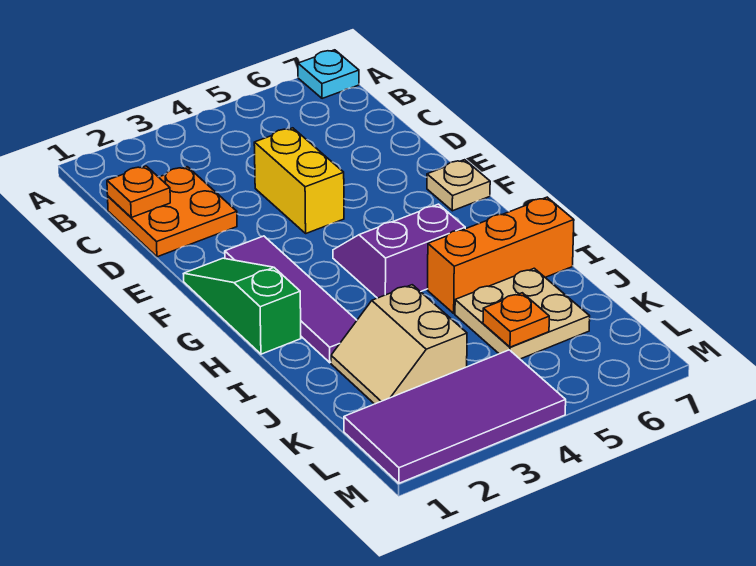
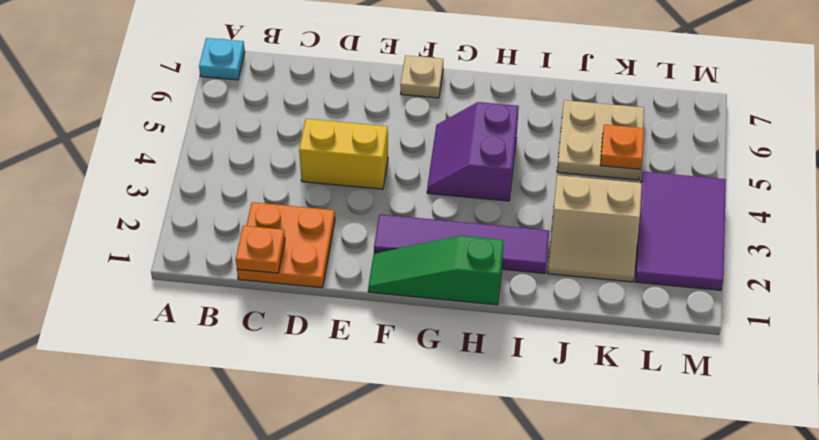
orange brick I5:I7 level 1 -> none
purple tile L1:M4 level 1 -> purple tile L2:M4 level 1

